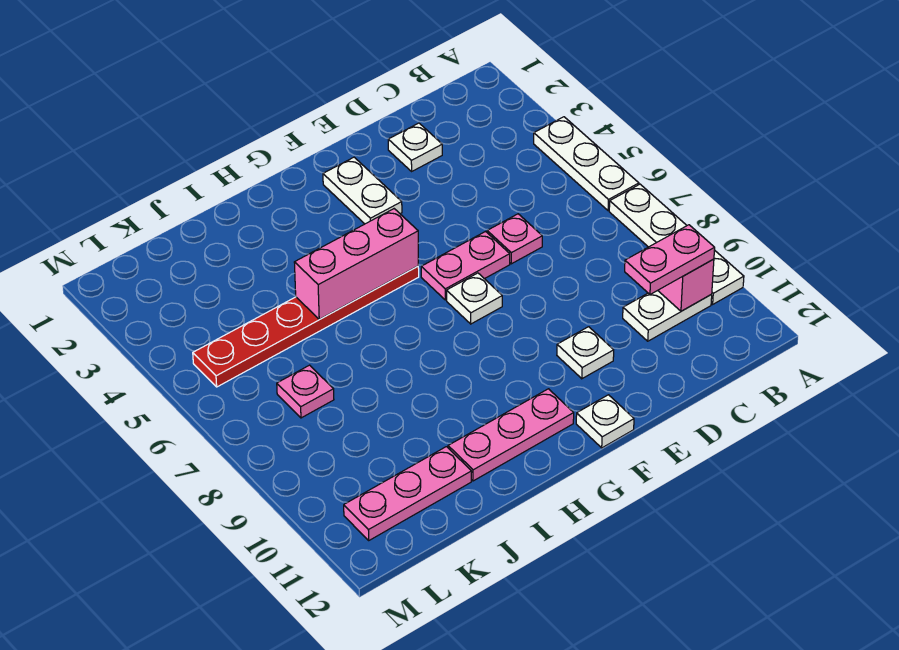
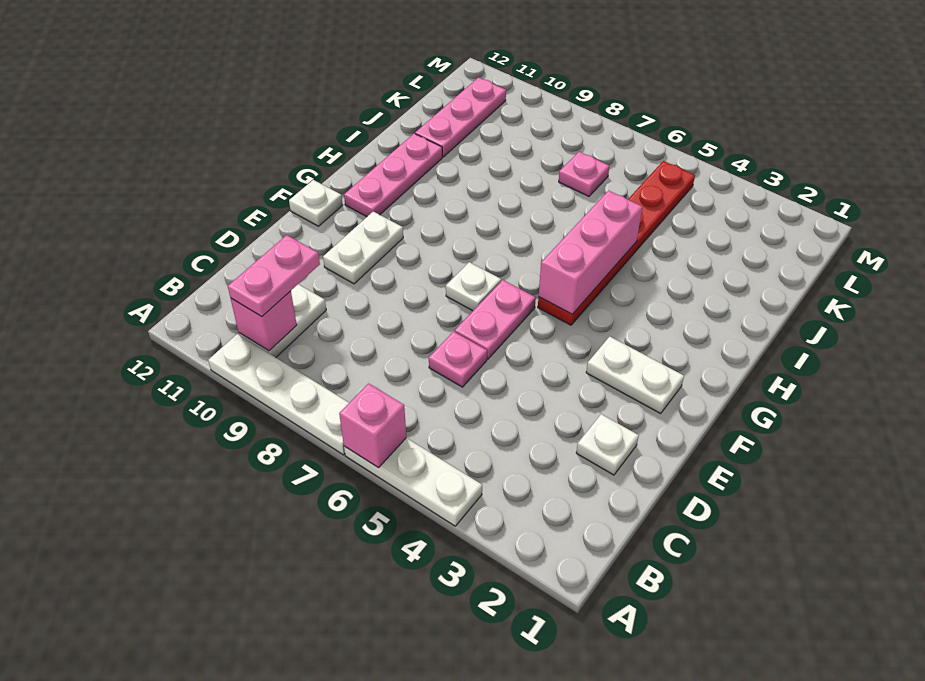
none -> pink brick A6 level 2
white plate E10 level 1 -> white plate E10:F10 level 1

